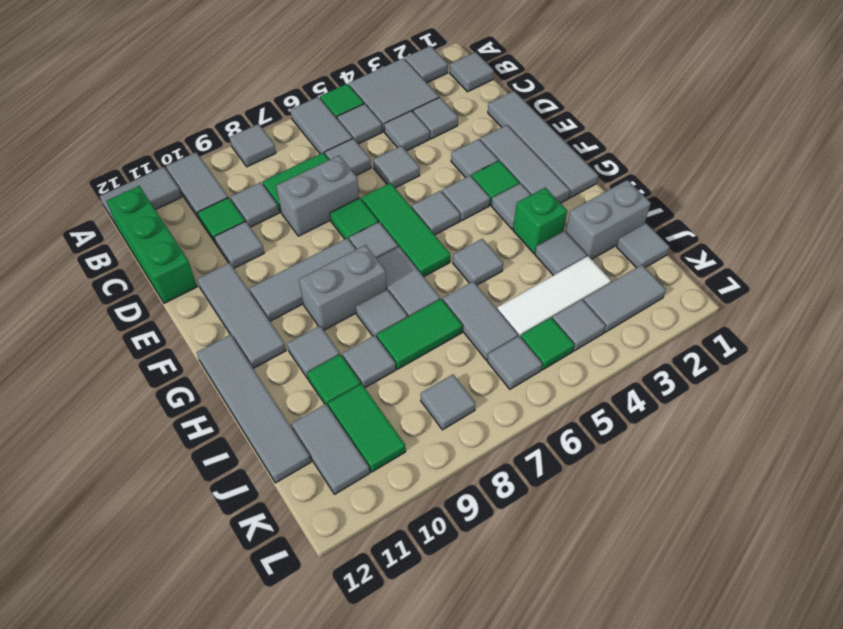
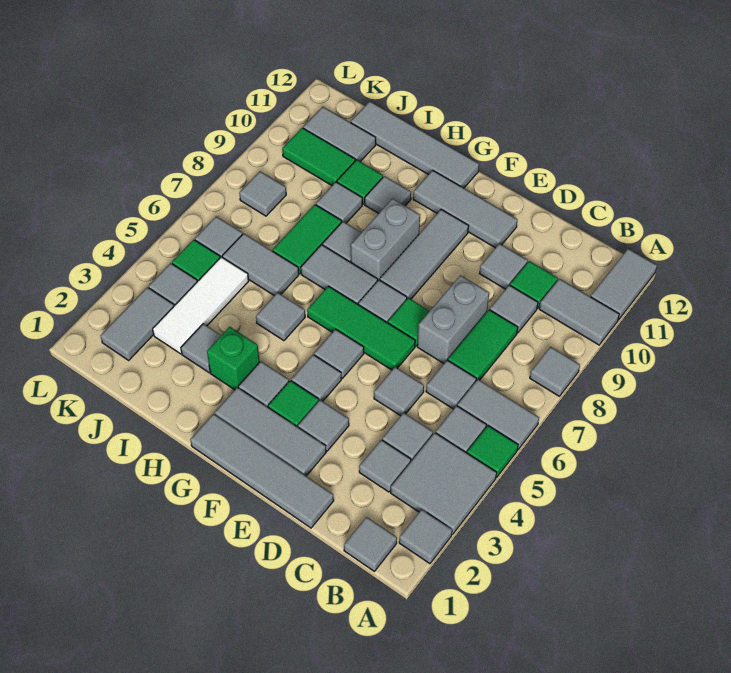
green brick B12:D12 level 1 -> none
grey brick I1:I2 level 1 -> none
grey tile J1 level 1 -> none

